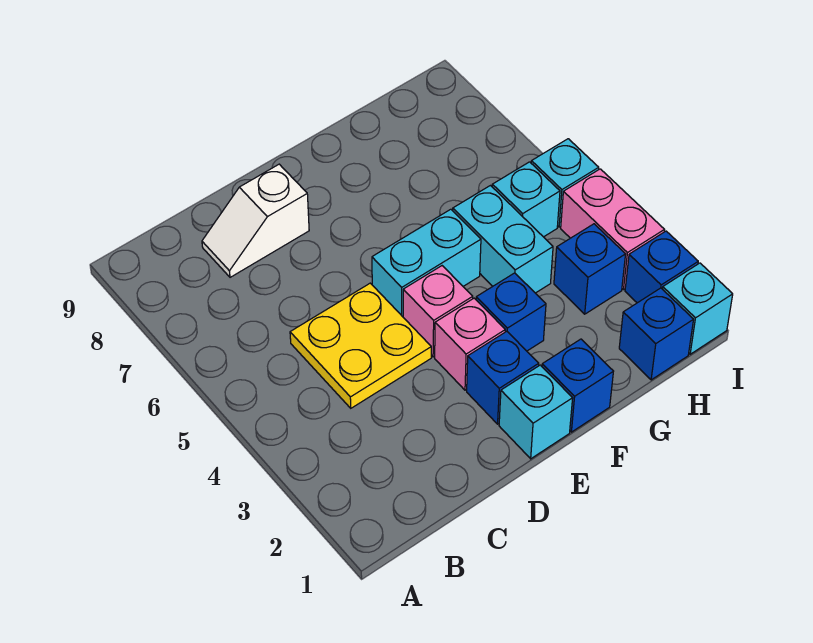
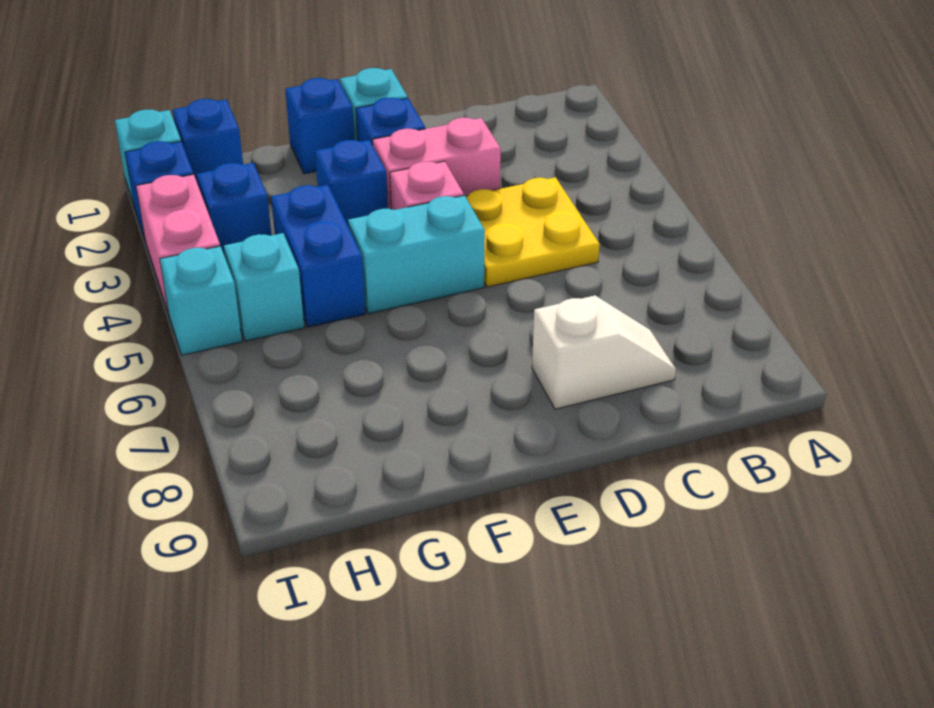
pink brick E3 level 1 -> pink brick D3:E3 level 1
cyan brick G4:G5 level 1 -> blue brick G4:G5 level 1

